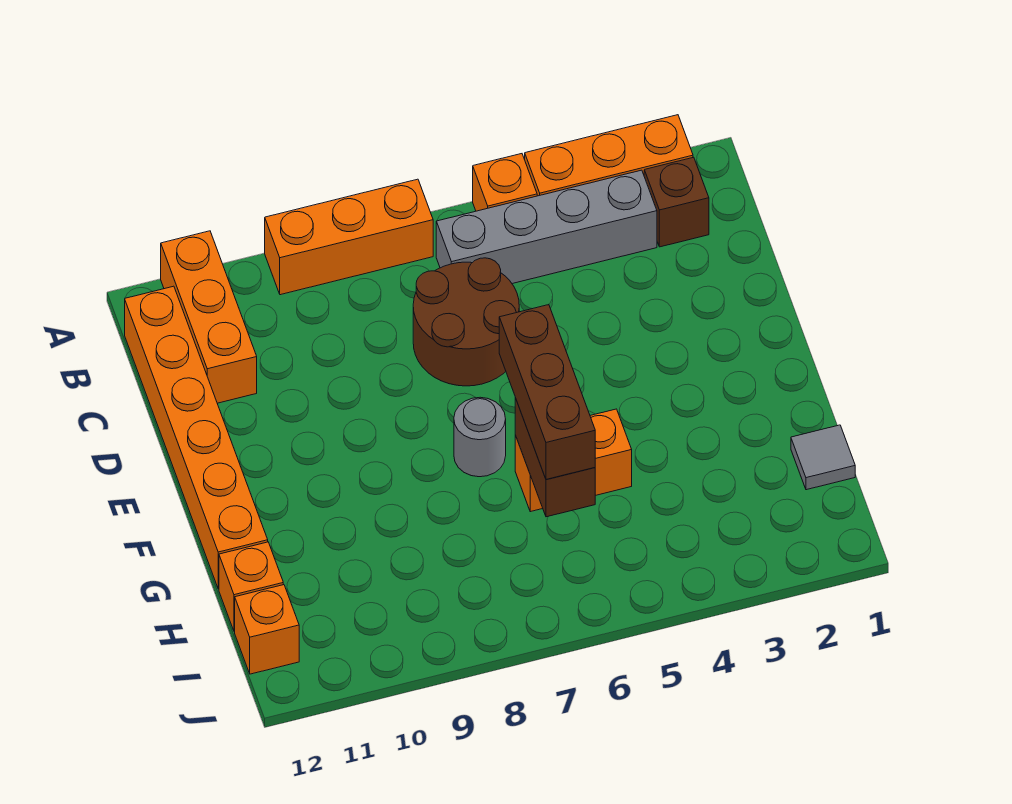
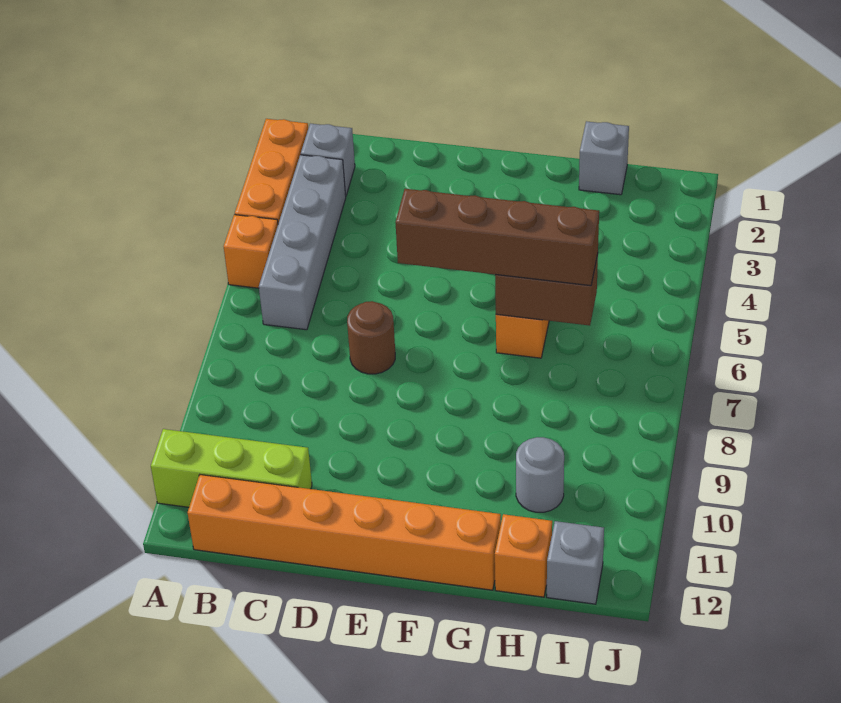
orange brick A7:A9 level 1 -> none
orange brick A11:C11 level 1 -> lime brick A11:C11 level 1
brown brick B2 level 1 -> grey brick B2 level 1
brown round brick C6:D7 level 1 -> brown round brick D7 level 1
brown brick F6:H6 level 3 -> brown brick E6:H6 level 3
grey round brick F7 level 1 -> grey round brick H10 level 1
grey tile H1 level 1 -> grey brick H1 level 1
orange brick I12 level 1 -> grey brick I12 level 1

